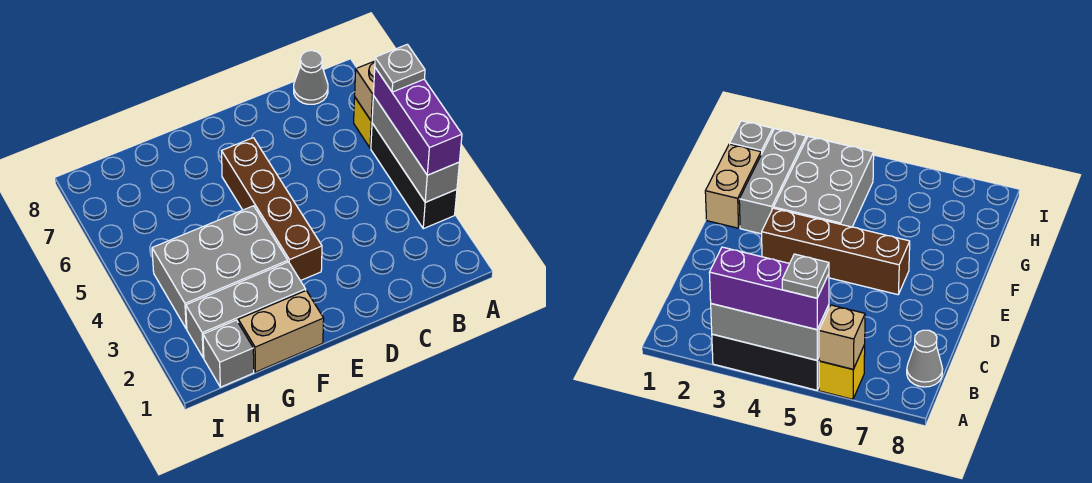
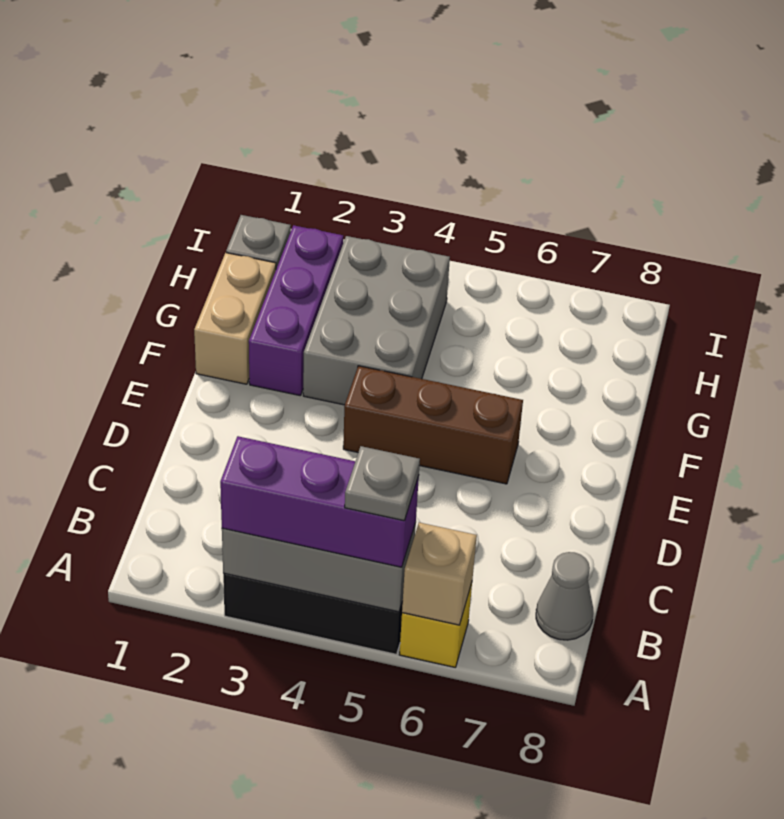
brown brick E3:E6 level 1 -> brown brick E4:E6 level 1
grey brick F2:H2 level 1 -> purple brick F2:H2 level 1

